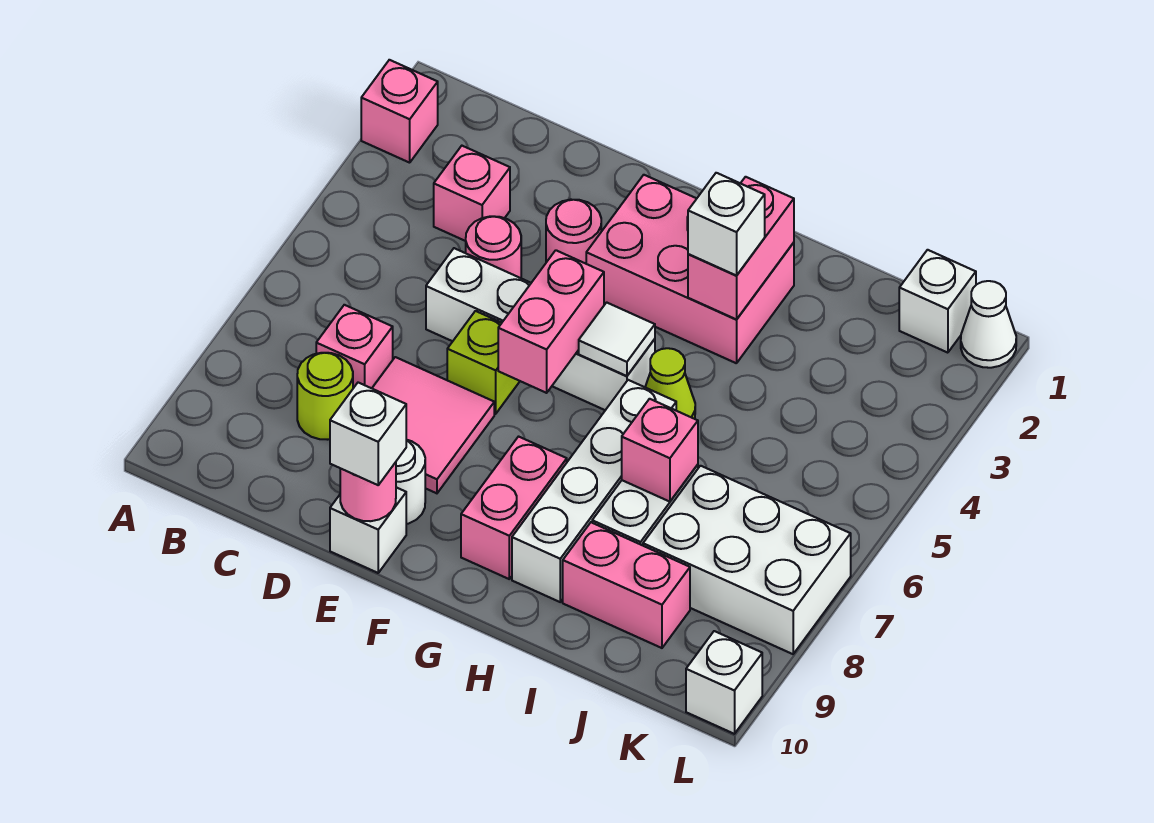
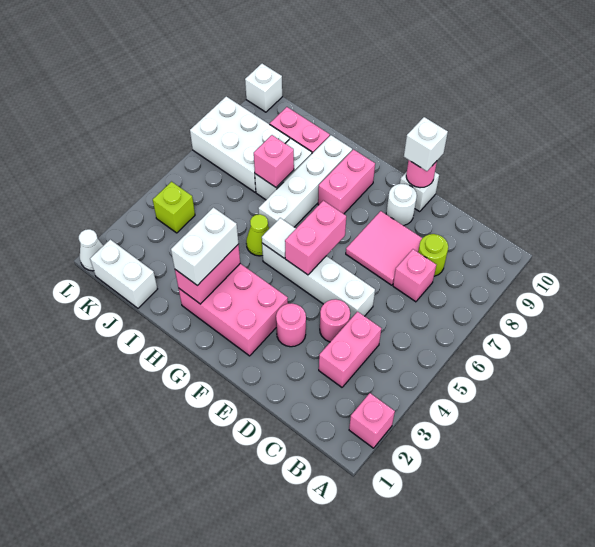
pink brick C3 level 1 -> pink brick C3:C4 level 1
lime brick E6 level 1 -> lime brick K4 level 1
white brick H3 level 3 -> white brick H2:H3 level 3
white brick K1 level 1 -> white brick J1:K1 level 1

